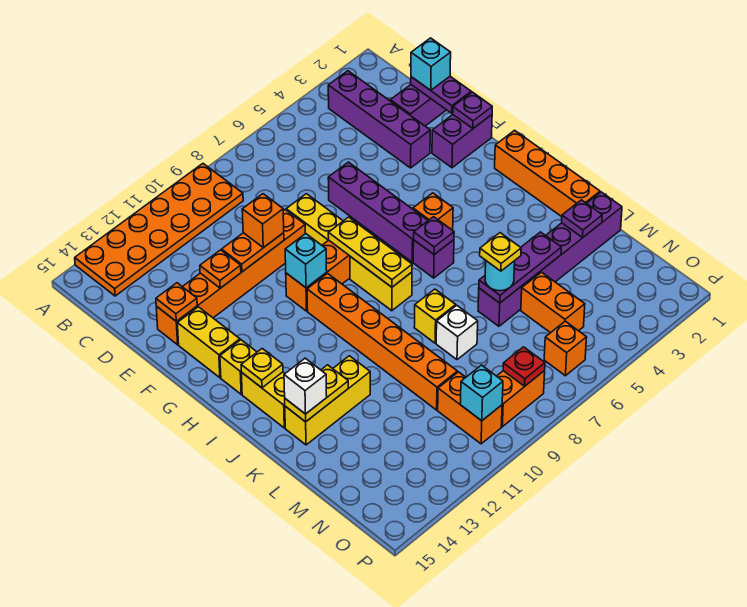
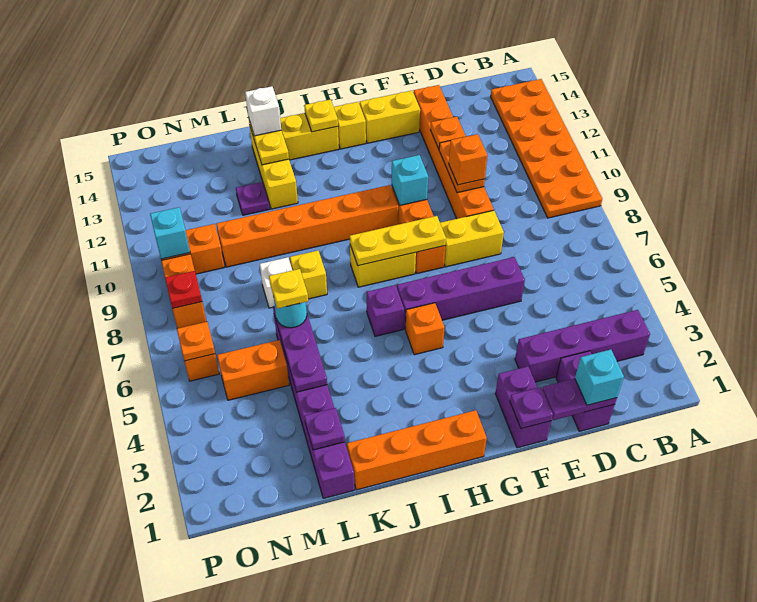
orange plate E14 level 2 -> orange plate O6 level 2
purple plate I6 level 2 -> purple plate L12 level 1

